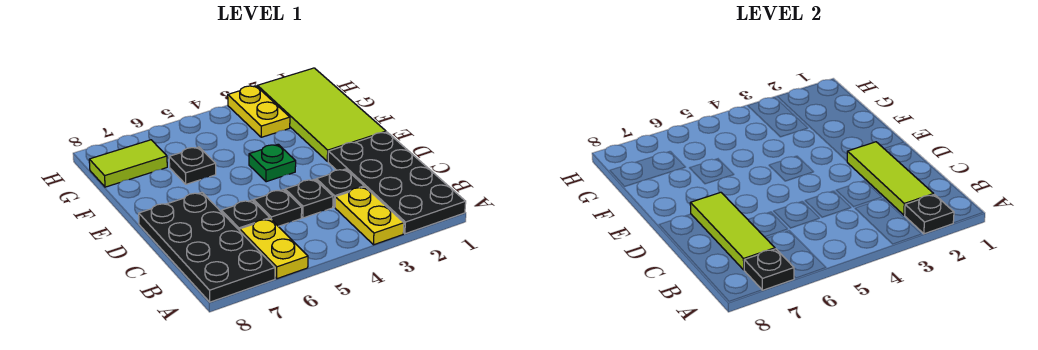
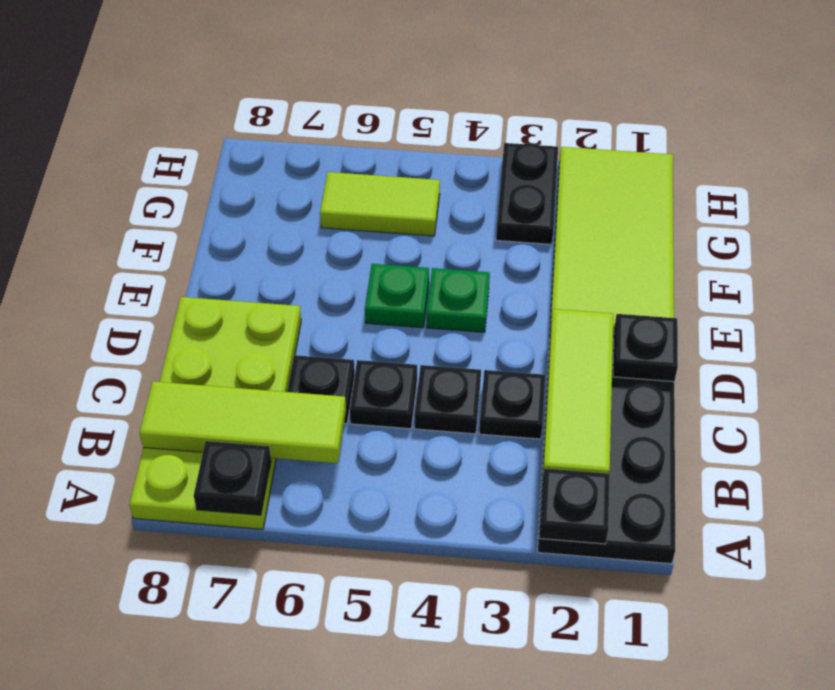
yellow plate A3:B3 level 1 -> none
yellow plate A6:B6 level 1 -> none
black plate A7:D8 level 1 -> lime plate A7:D8 level 1
lime tile B7:D7 level 2 -> lime tile B6:B8 level 2
none -> green plate E5 level 1
black plate F6 level 1 -> black plate D1 level 2
yellow plate G3:H3 level 1 -> black plate G3:H3 level 1
lime tile G7:G8 level 1 -> lime tile G5:G6 level 1

